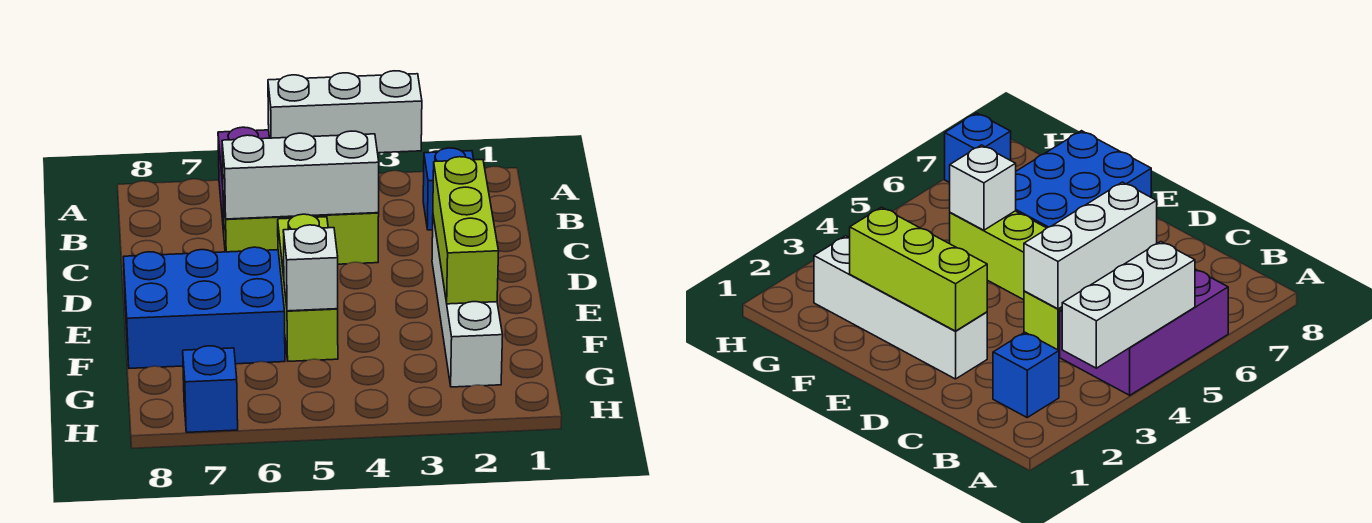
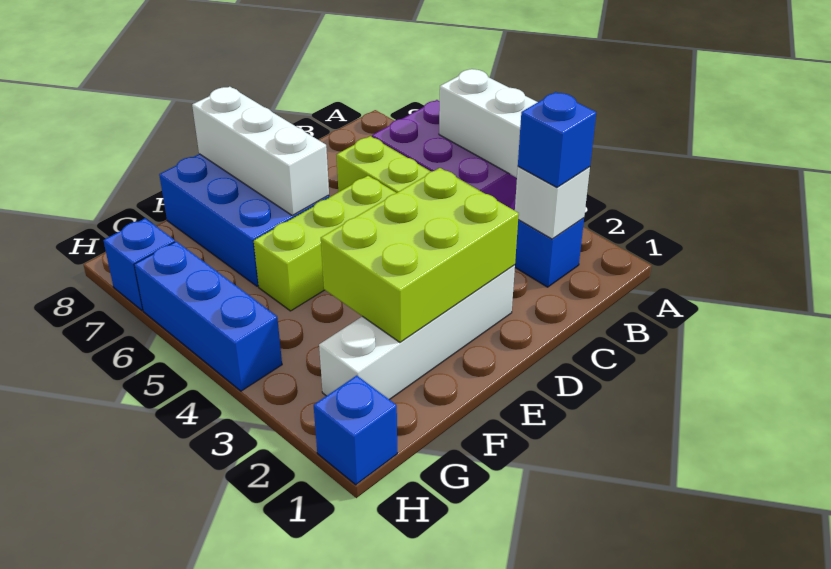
none -> blue brick B2 level 3
white brick C4:C6 level 2 -> white brick E6:E8 level 2
lime brick D2:F2 level 2 -> lime brick D2:F3 level 2
white brick F5 level 2 -> white brick B2 level 2
none -> blue brick H1 level 1
none -> blue brick H4:H6 level 1

